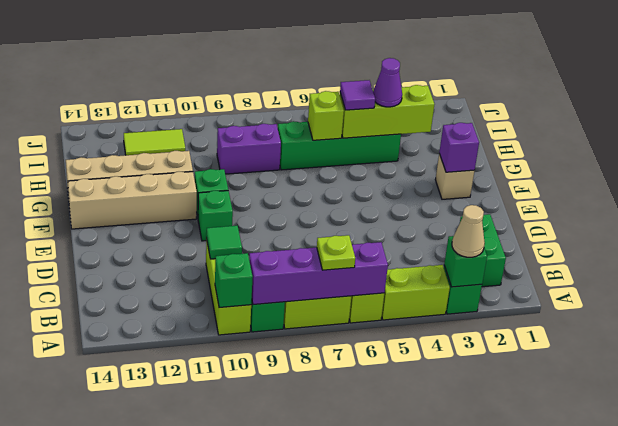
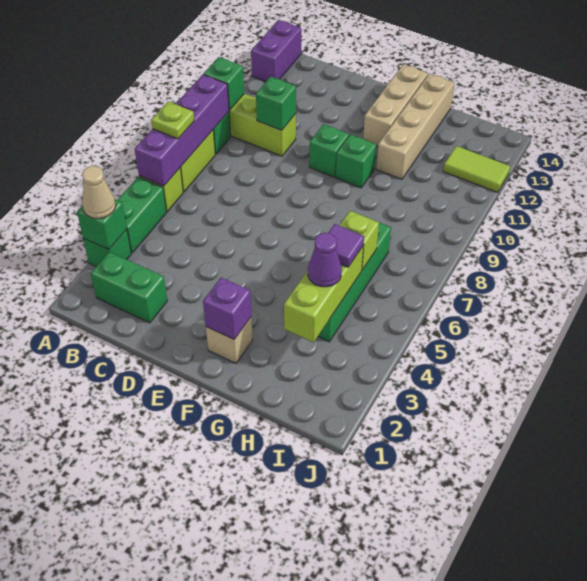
lime brick A4:A5 level 1 -> green brick A4:A5 level 1
green tile C10 level 2 -> green brick C10 level 2
tan brick F11:F14 level 1 -> tan brick F12:F14 level 1
purple brick H8:H9 level 1 -> purple brick A13:A14 level 1
lime tile I11:I12 level 1 -> lime tile I12:J12 level 1

